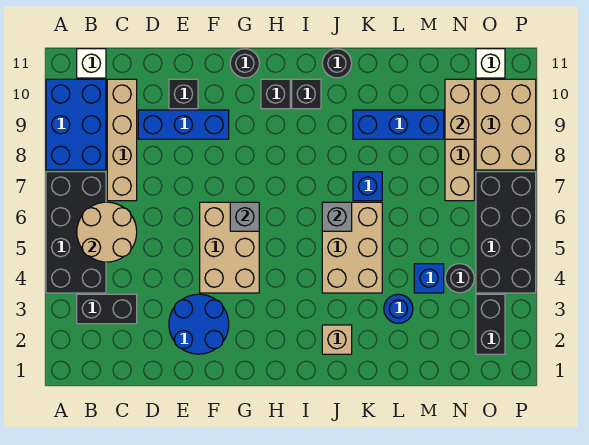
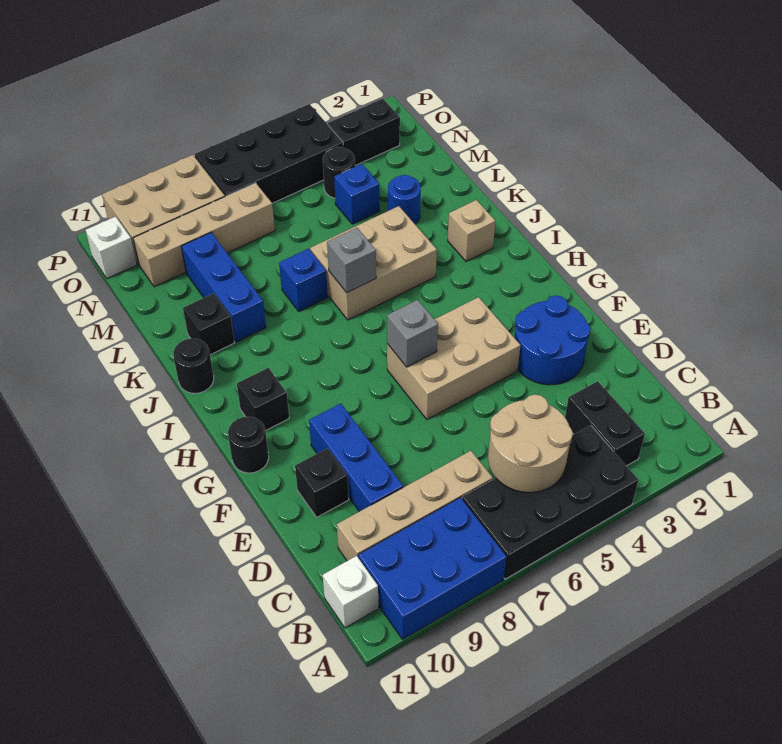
black brick I10 level 1 -> black brick K10 level 1
tan brick N9:N10 level 2 -> none

